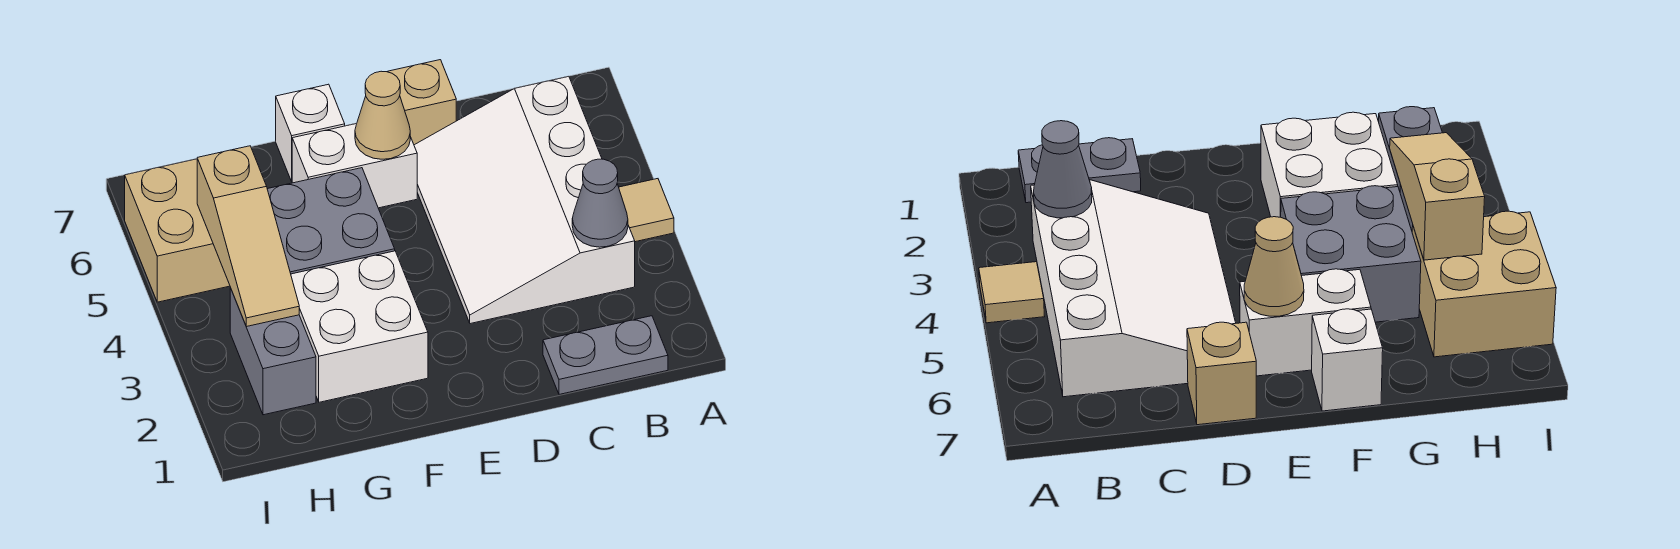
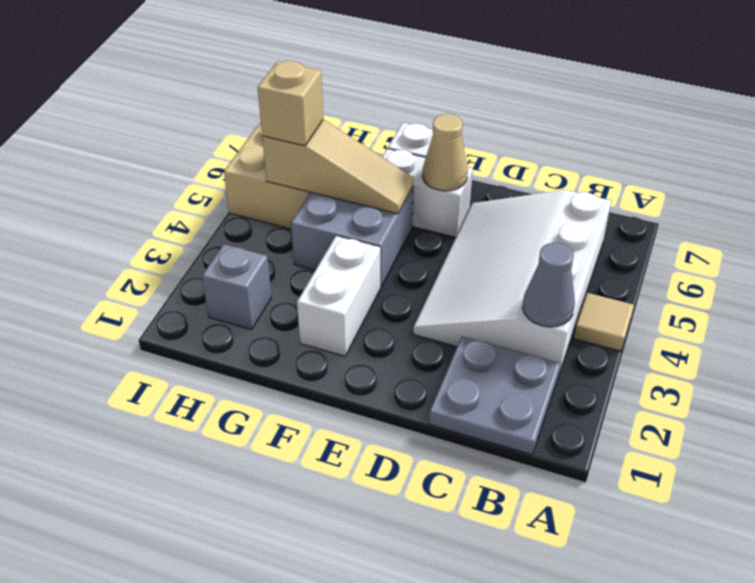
grey plate B1:C1 level 1 -> grey plate B1:C2 level 1
tan brick D7 level 1 -> tan brick H5 level 3
white brick F2:G3 level 1 -> white brick F2:F3 level 1
grey brick H2:H3 level 1 -> grey brick H2 level 1
tan slope H3:H5 level 2 top 5 -> tan slope F5:H5 level 2 top H

